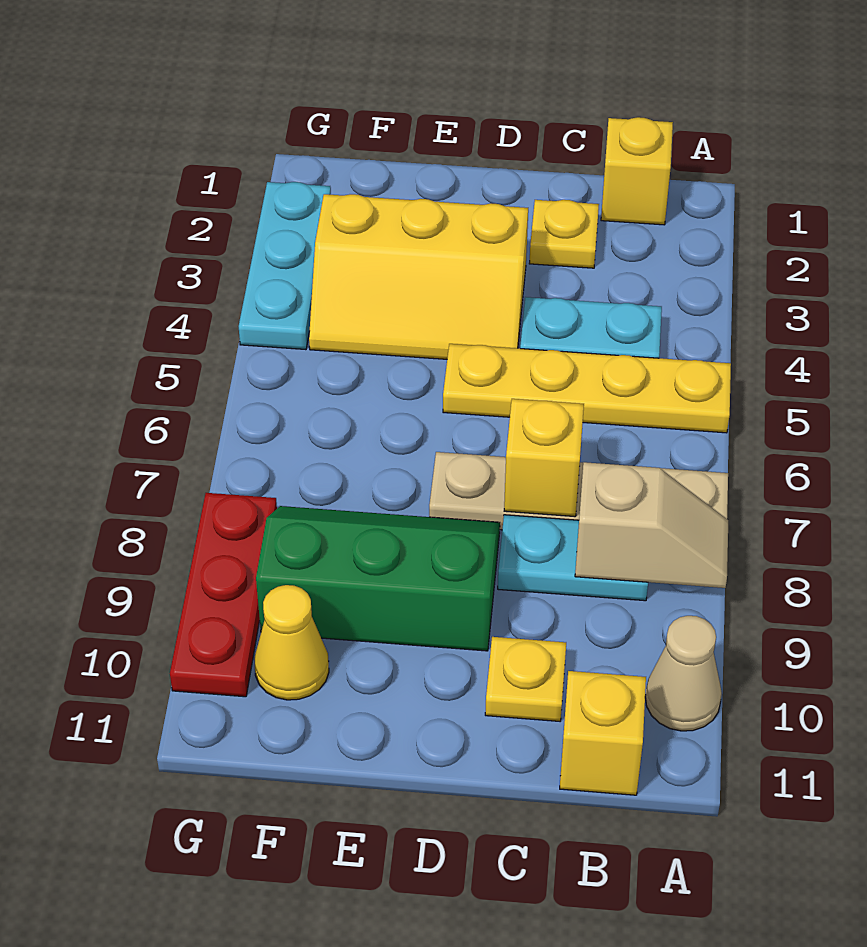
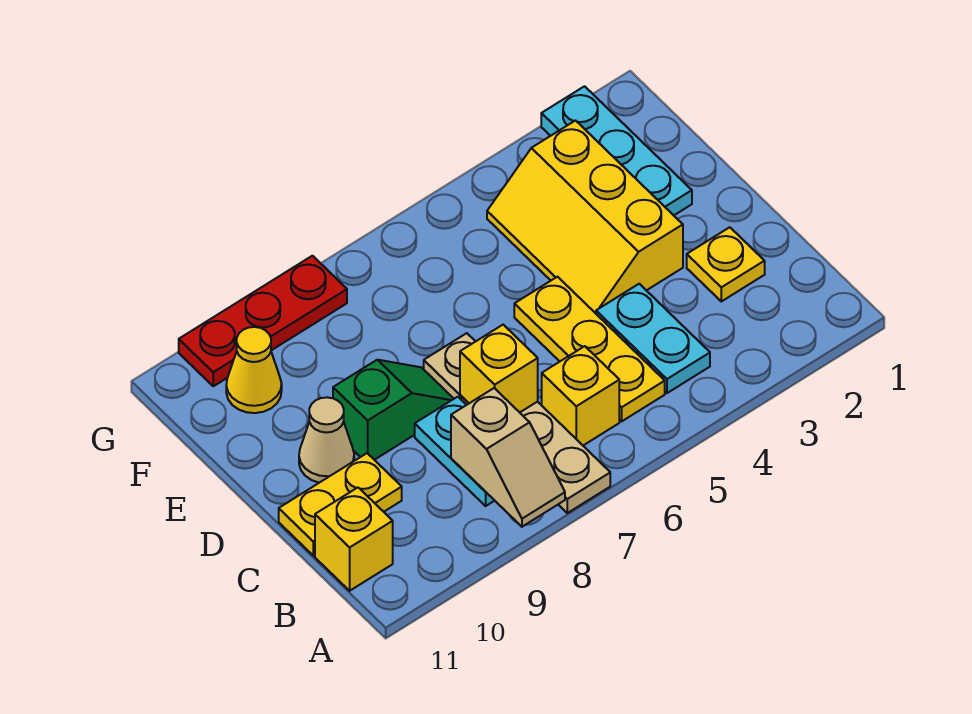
yellow plate A5:D5 level 1 -> yellow plate B5:D5 level 1
tan cone A10 level 1 -> tan cone D10 level 1
yellow brick B1 level 1 -> yellow brick B6 level 1
yellow plate C10 level 1 -> yellow plate C10:C11 level 1
green slope D8:F9 level 1 top 9 -> green slope D8:D9 level 1 top 9
cyan plate G2:G4 level 1 -> cyan plate E2:G2 level 1

